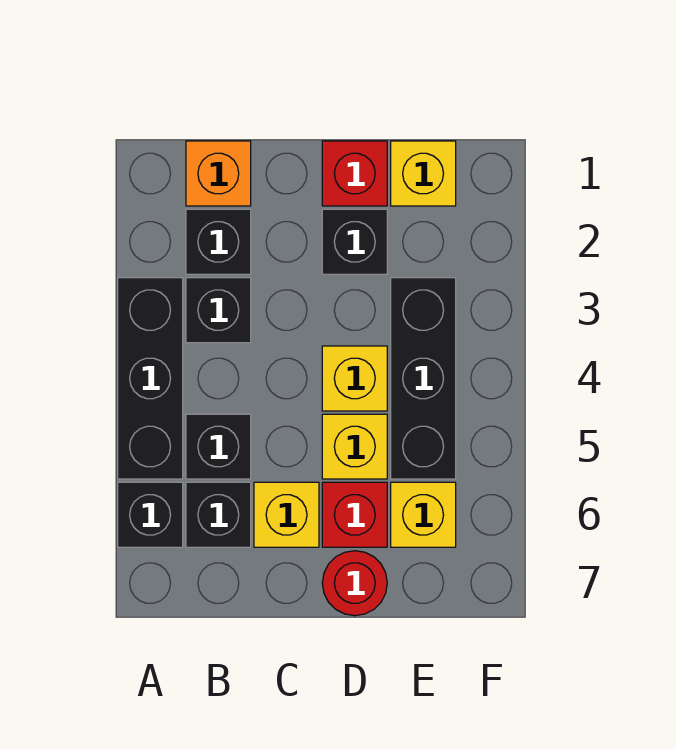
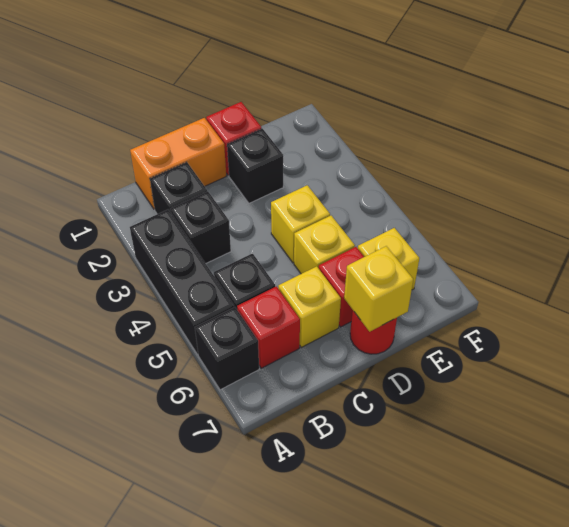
orange brick B1 level 1 -> orange brick B1:C1 level 1
black brick B6 level 1 -> red brick B6 level 1
yellow brick E1 level 1 -> yellow brick D7 level 2
black brick E3:E5 level 1 -> none

